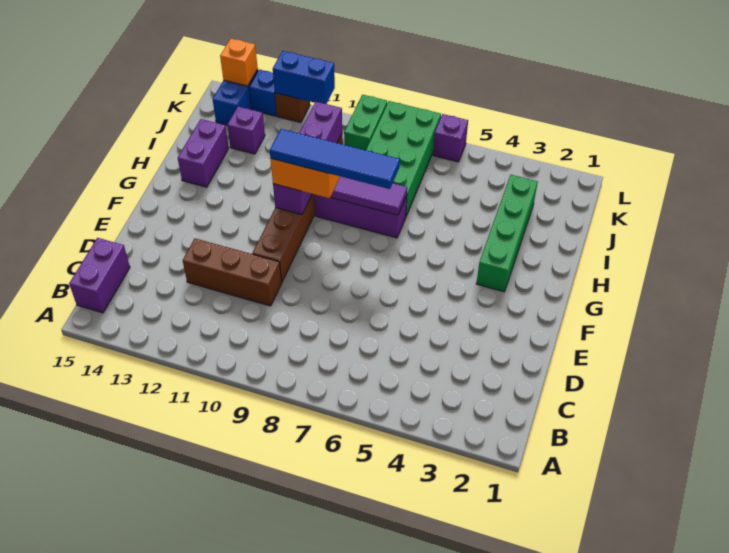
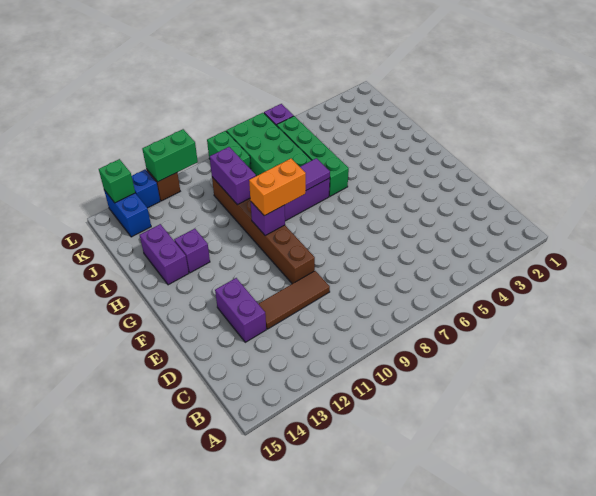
purple brick B15:C15 level 1 -> purple brick D13:E13 level 1
brown brick D10:D12 level 1 -> brown tile D10:D12 level 1
green brick G3:J3 level 1 -> green brick H6:K6 level 1
blue tile G7:G10 level 4 -> none
purple brick J13 level 1 -> purple brick H13 level 1
blue brick L11:L12 level 2 -> green brick L11:L12 level 2
orange brick L14 level 2 -> green brick L14 level 2

